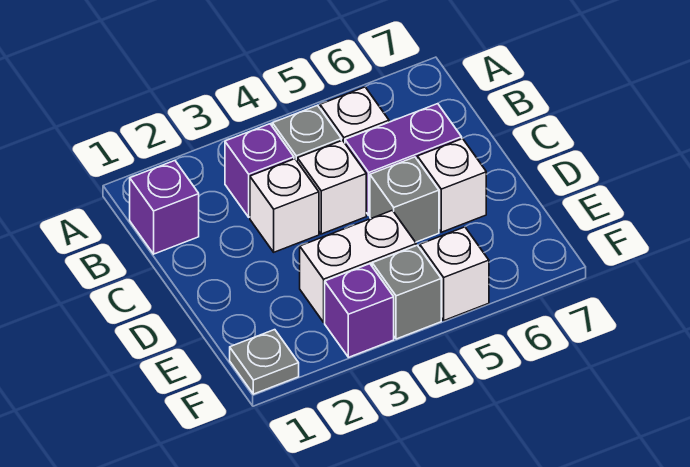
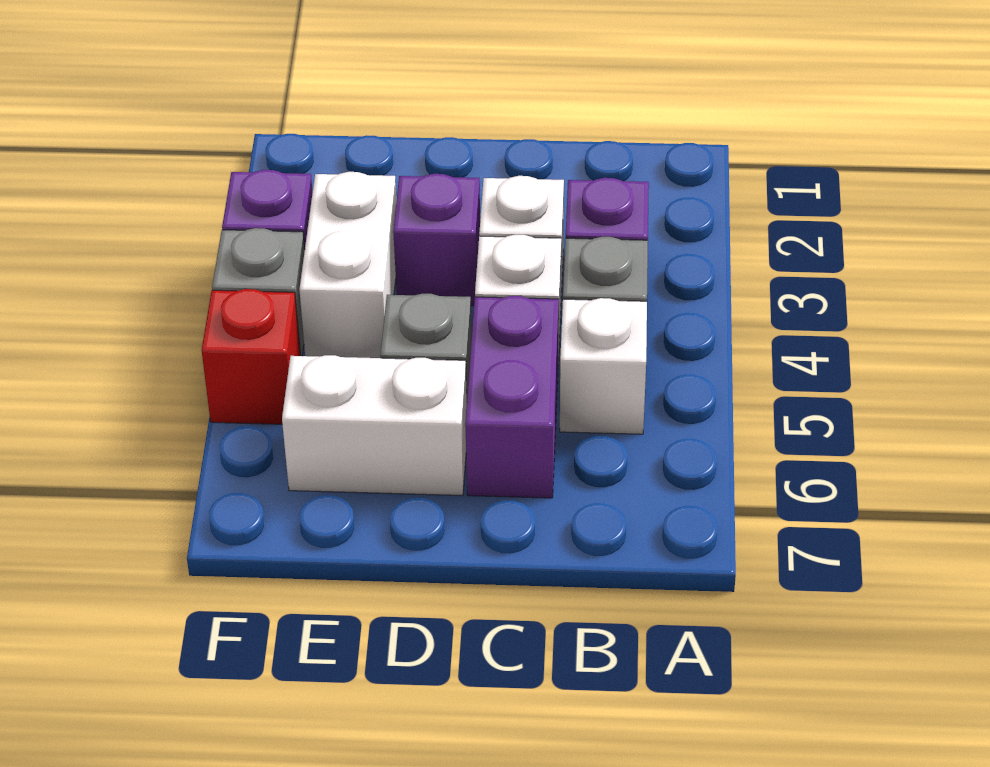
purple brick B1 level 1 -> purple brick D3 level 1
white brick D6 level 1 -> white brick D6:E6 level 1
grey plate F1 level 1 -> none
white brick F5 level 1 -> red brick F5 level 1

